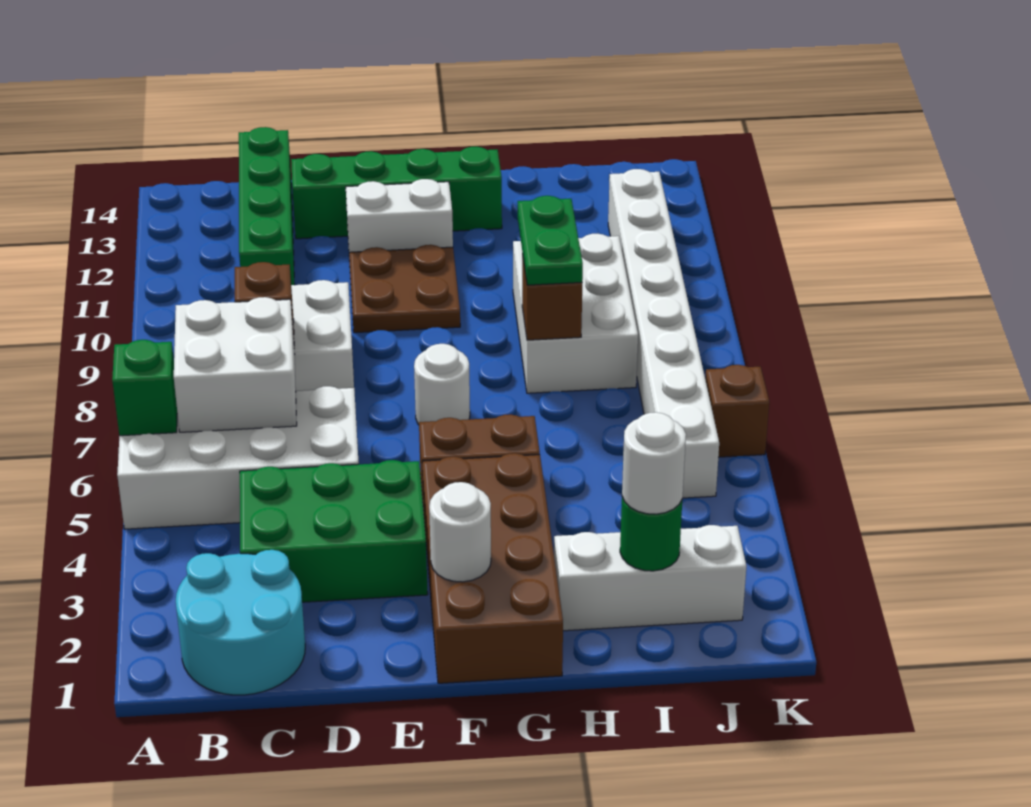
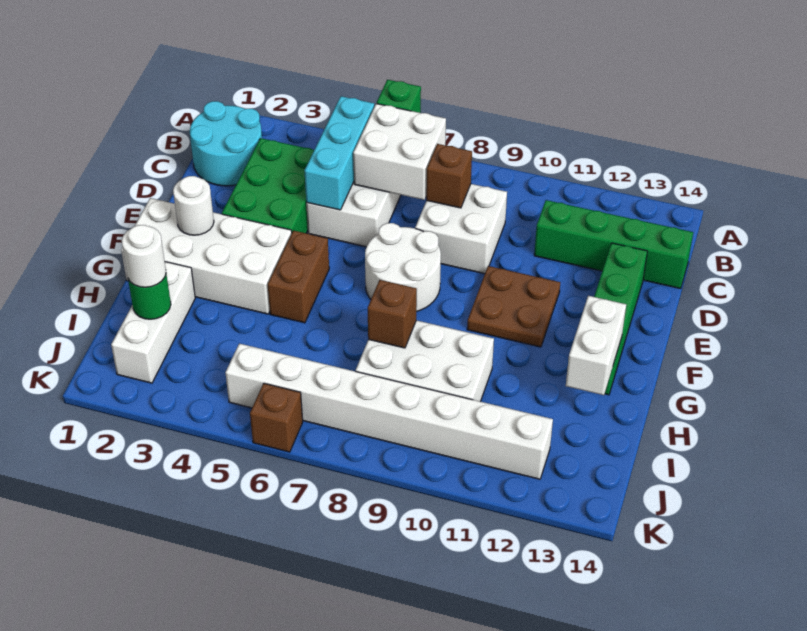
none -> cyan brick B5:D5 level 2
white brick E12:F12 level 1 -> white brick G13:H13 level 2
brown brick F1:G4 level 1 -> white brick F1:G4 level 1
white round brick F7 level 1 -> white round brick E7:F8 level 1
green plate H8:H9 level 3 -> none

